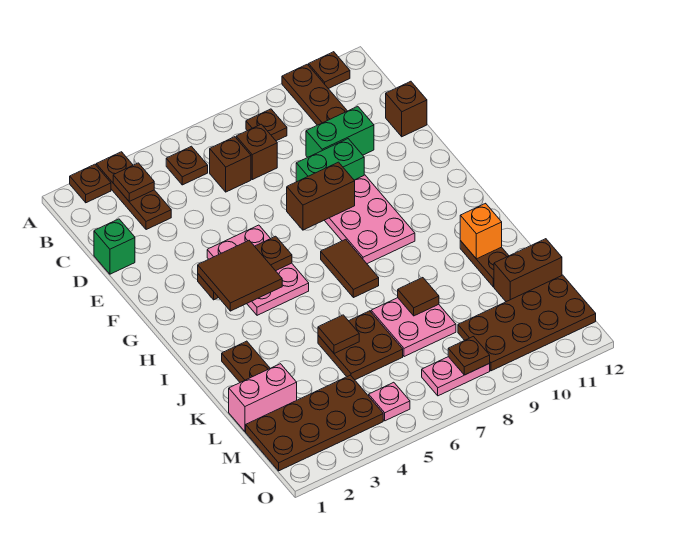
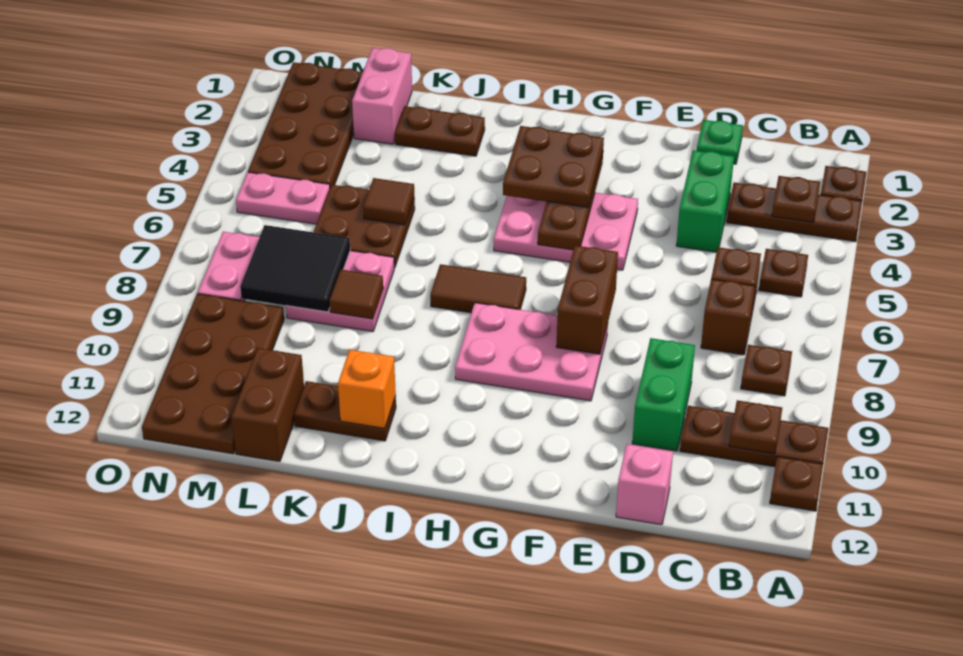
green brick D1 level 1 -> green plate D1 level 1
brown brick D12 level 1 -> pink brick D12 level 1
green brick E8:E9 level 1 -> green brick D3:D4 level 1
brown tile G3:H4 level 3 -> brown plate G3:H4 level 3
none -> black tile L7:M8 level 2
pink plate N5 level 1 -> pink plate M5:N5 level 1
brown plate N8 level 2 -> brown plate B10 level 2

